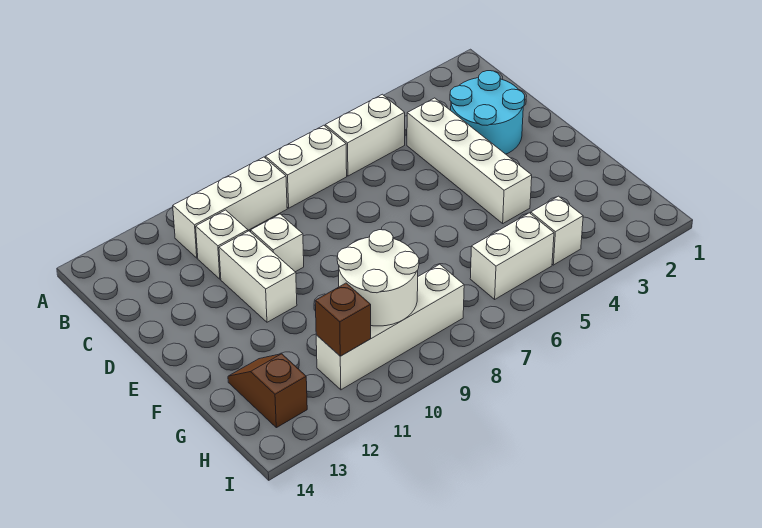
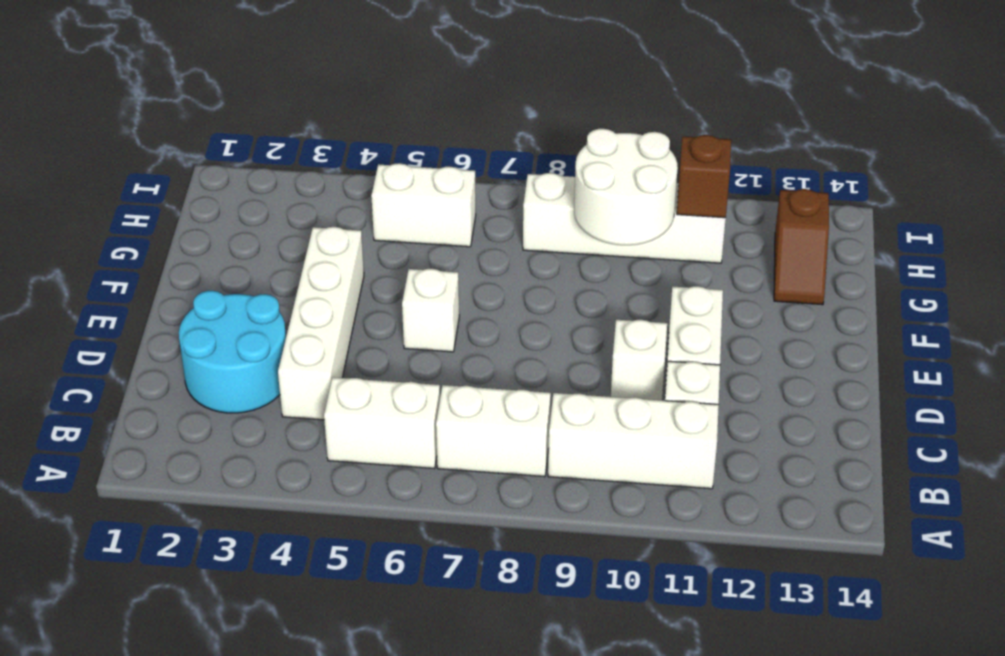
white brick H4 level 1 -> white brick E6 level 1

